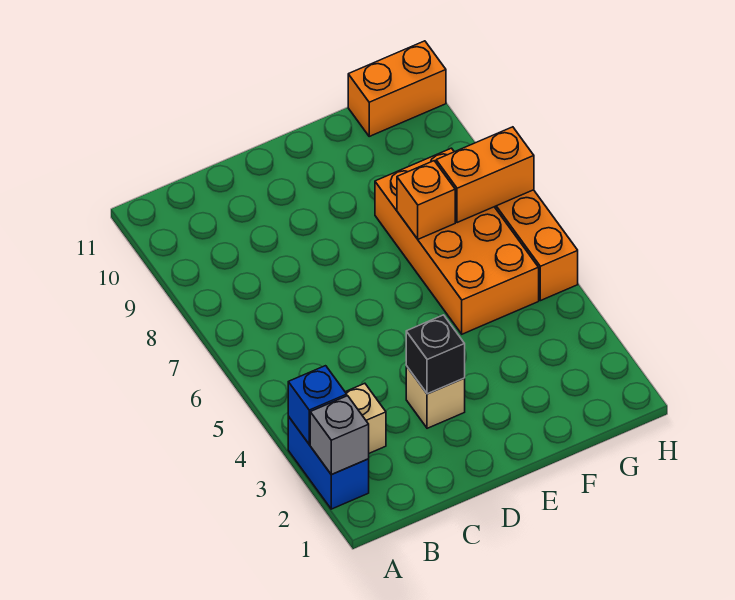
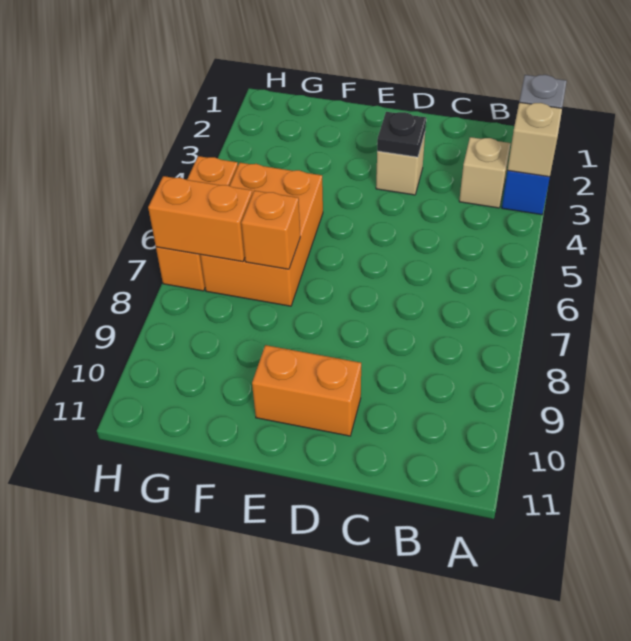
blue brick A3 level 2 -> tan brick A3 level 2
black brick D3 level 2 -> black plate D3 level 2
orange brick F5:G8 level 1 -> orange brick F5:G7 level 1
orange brick G11:H11 level 1 -> orange brick D10:E10 level 1

